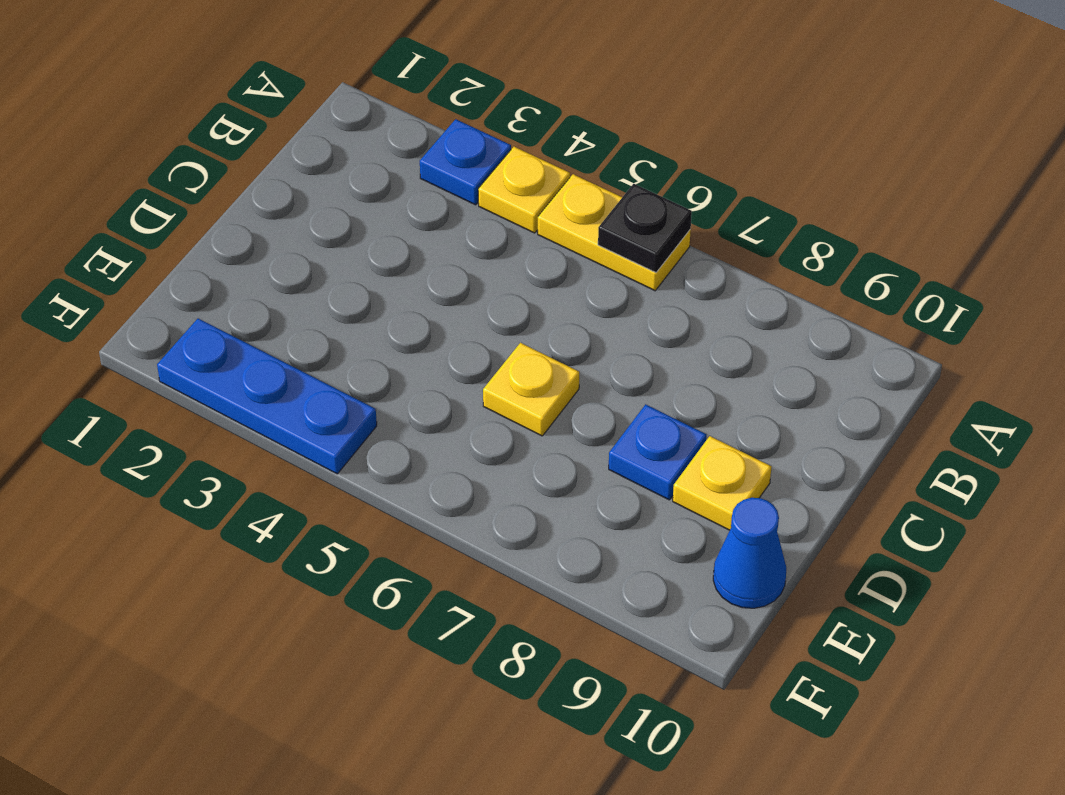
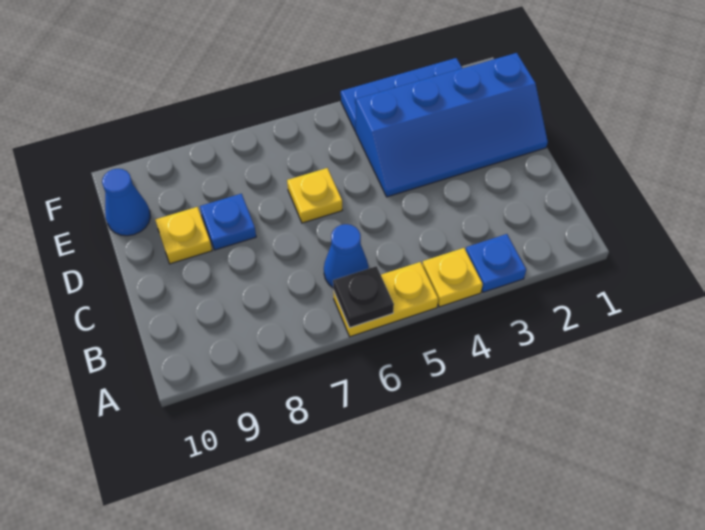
none -> blue cone B6 level 1
none -> blue slope D1:E4 level 1 top E

